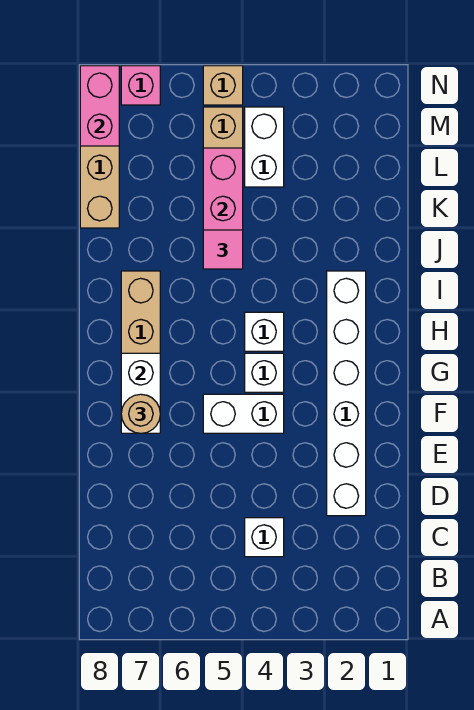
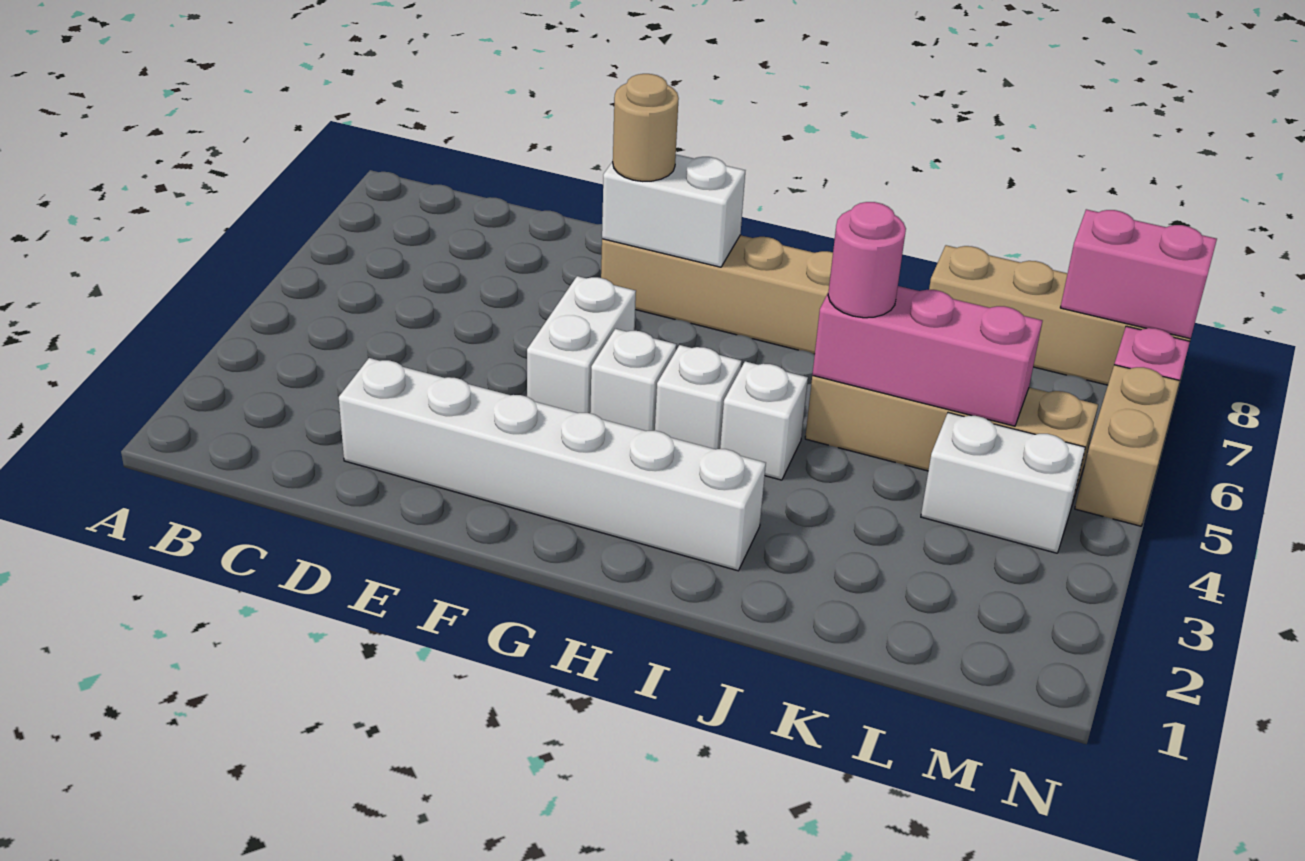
white brick C4 level 1 -> white brick I4 level 1
pink tile J5 level 3 -> pink round brick J5 level 3
tan brick N5 level 1 -> tan brick N5:N6 level 1

